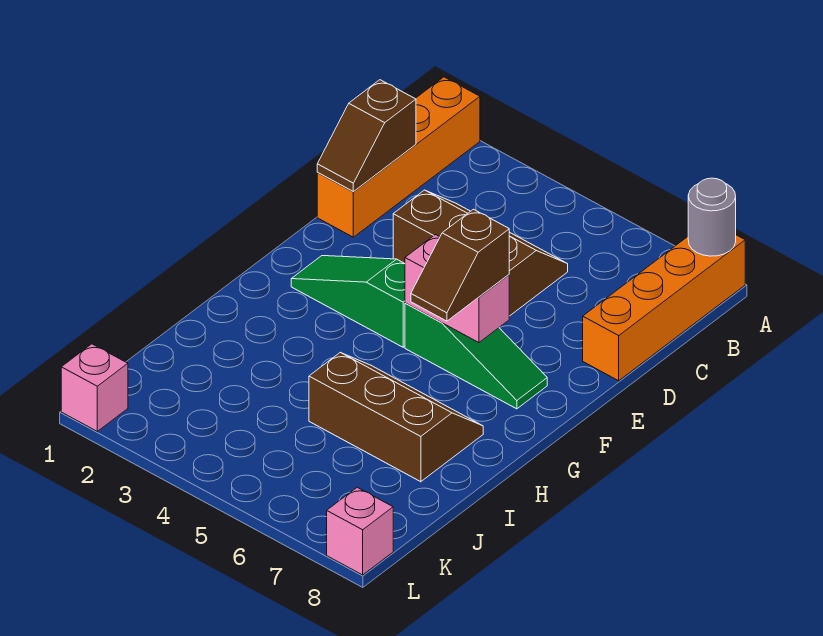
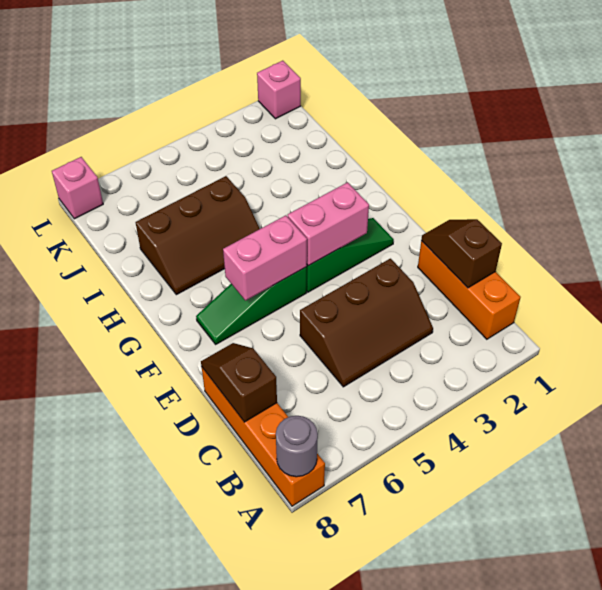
orange brick A1:D1 level 1 -> orange brick B1:D1 level 1
none -> pink brick F3:F4 level 2
brown slope F6:G6 level 3 top F -> brown slope C8:D8 level 2 top C

